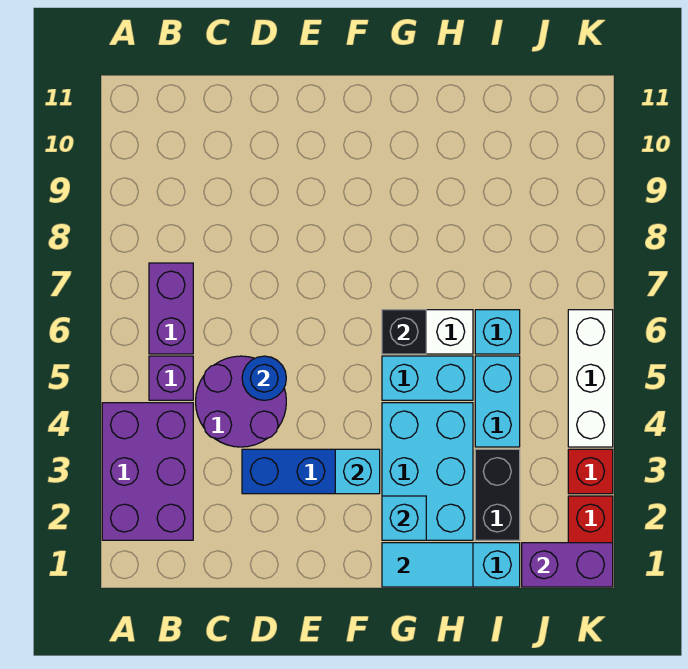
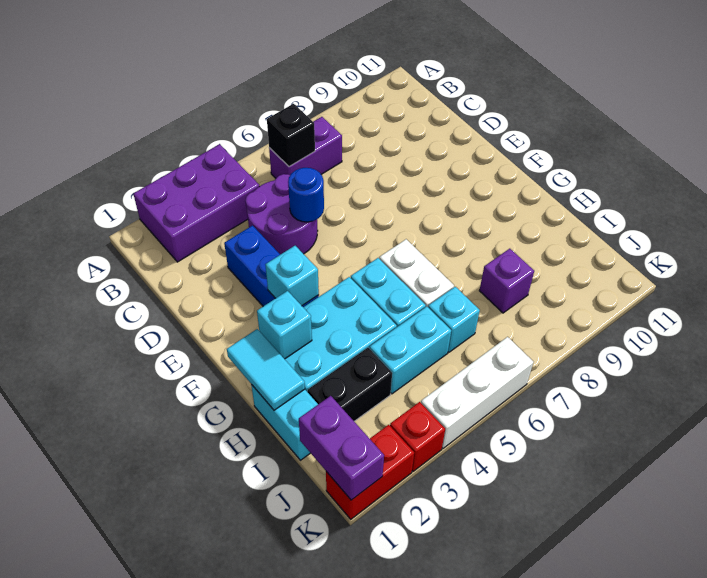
purple brick B5 level 1 -> purple brick I8 level 1
black brick G6 level 2 -> black brick B6 level 2

